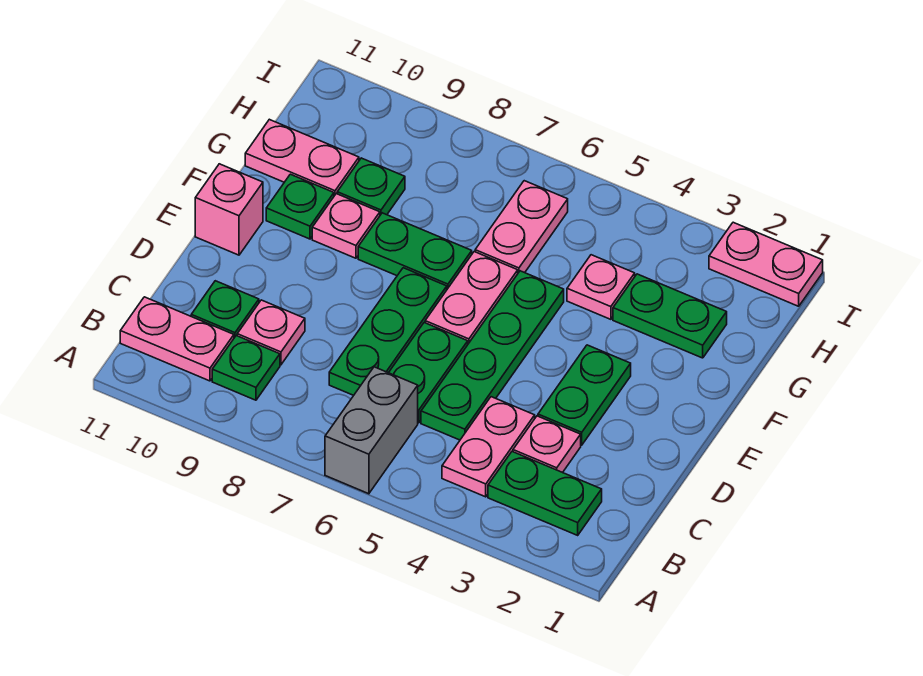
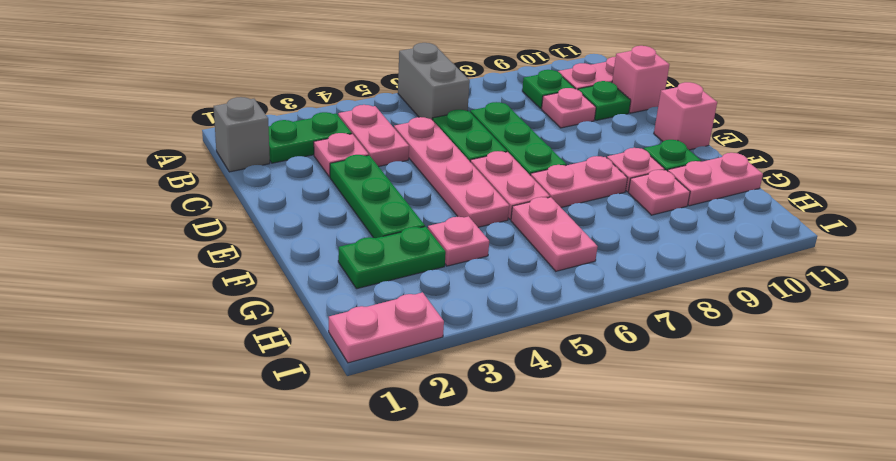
none -> grey brick B1 level 1
green plate C5:F5 level 1 -> pink plate C5:F5 level 1
none -> pink brick C11 level 1
green plate D3:E3 level 1 -> green plate D3:F3 level 1
green plate F7:F8 level 1 -> pink plate F7:F8 level 1
green plate G9 level 1 -> pink plate G9 level 1

